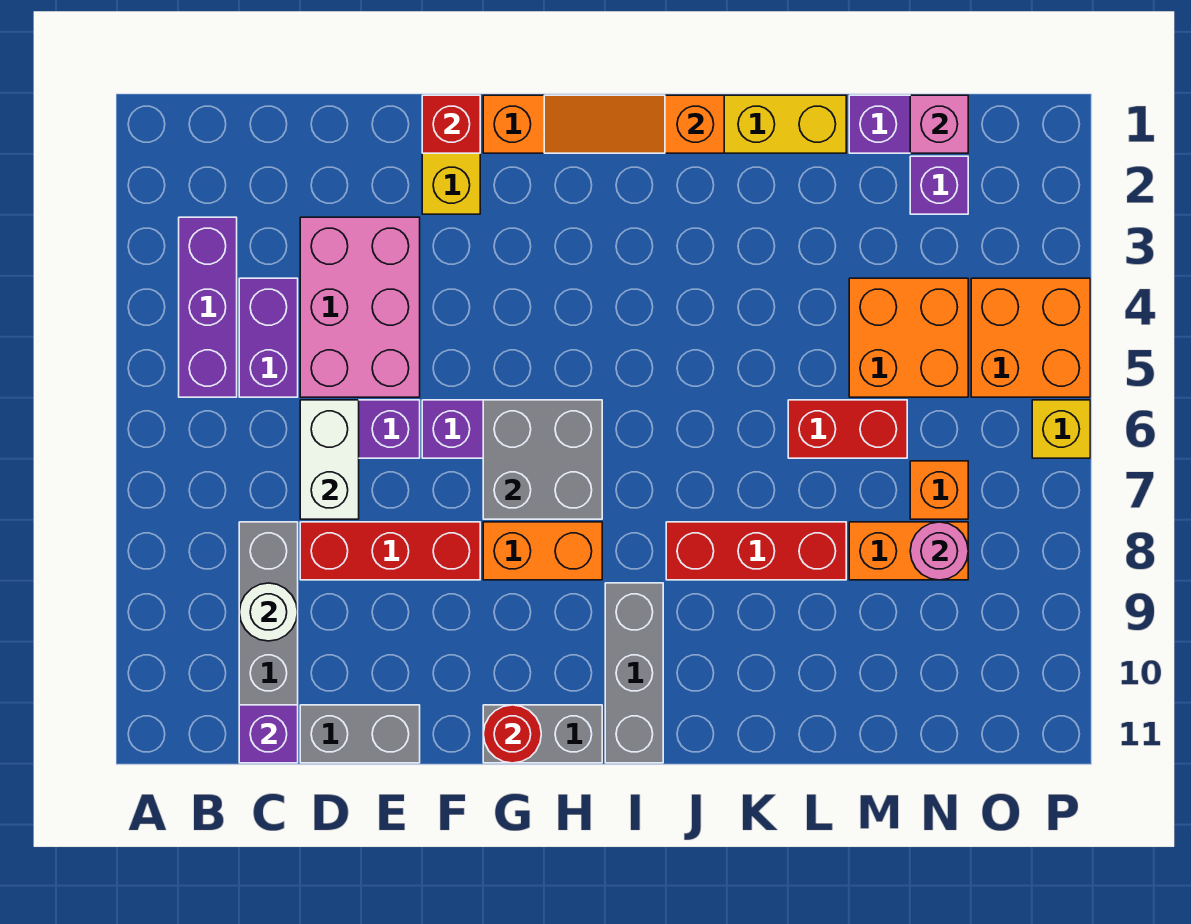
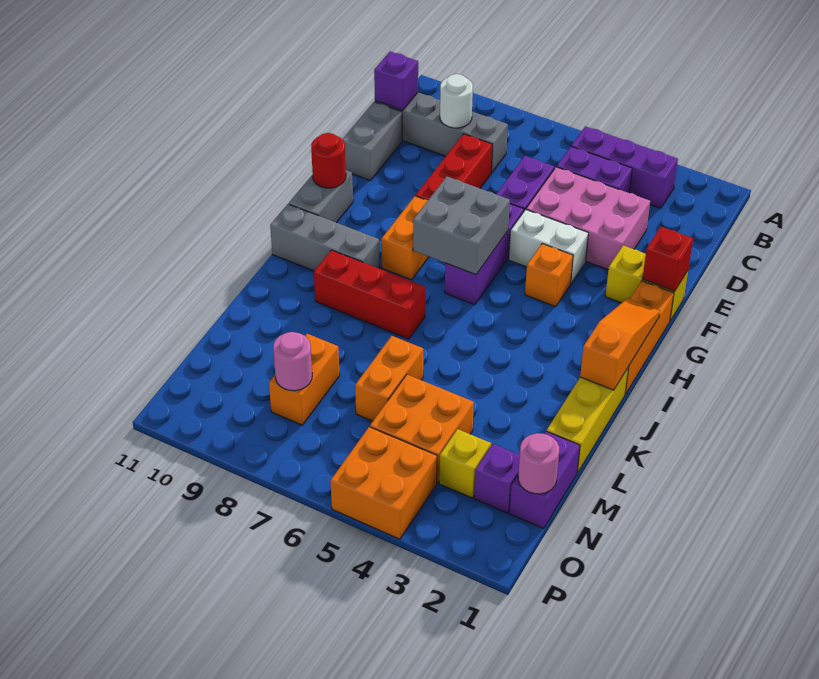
white brick D6:D7 level 2 -> white brick F4:F5 level 1
red brick J8:L8 level 1 -> red brick J7:J9 level 1
red brick L6:M6 level 1 -> orange brick L6:M6 level 1
pink brick N1 level 2 -> pink round brick N1 level 2
orange brick N7 level 1 -> orange brick G4 level 1
yellow brick P6 level 1 -> yellow brick N3 level 1

